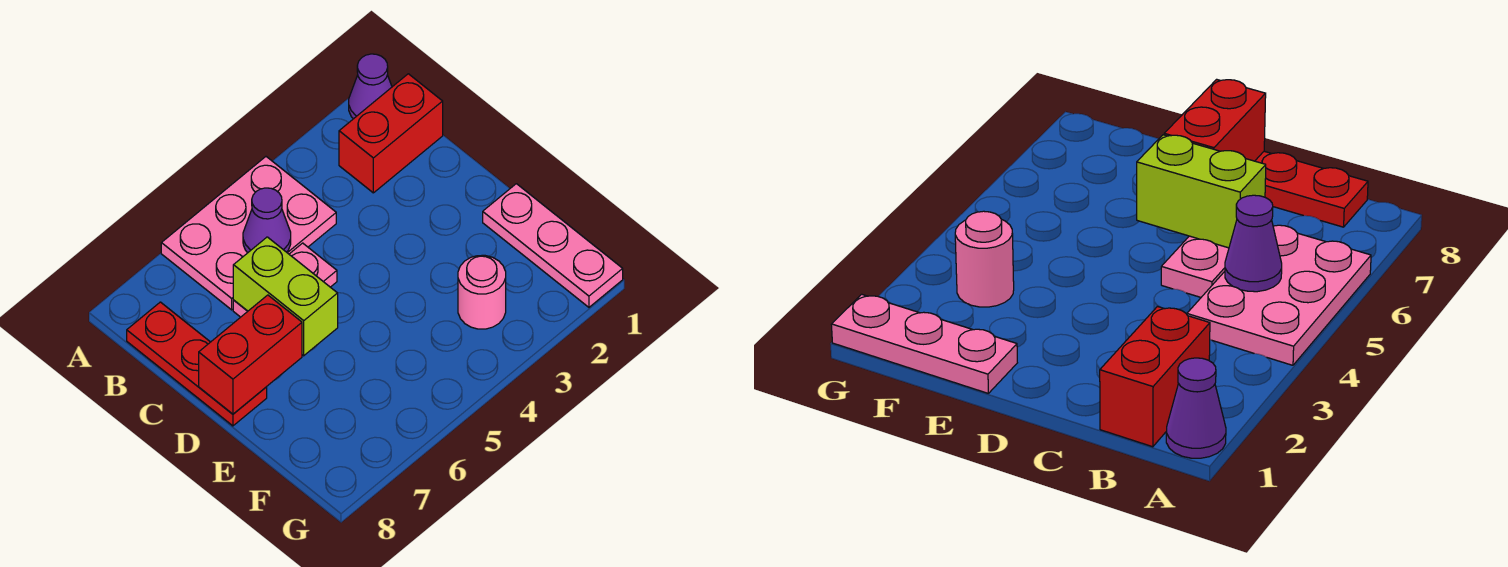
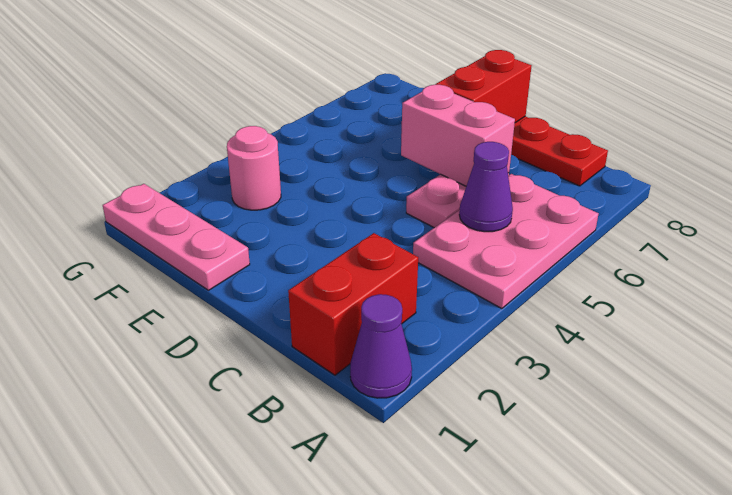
lime brick C6:D6 level 2 -> pink brick C6:D6 level 2

